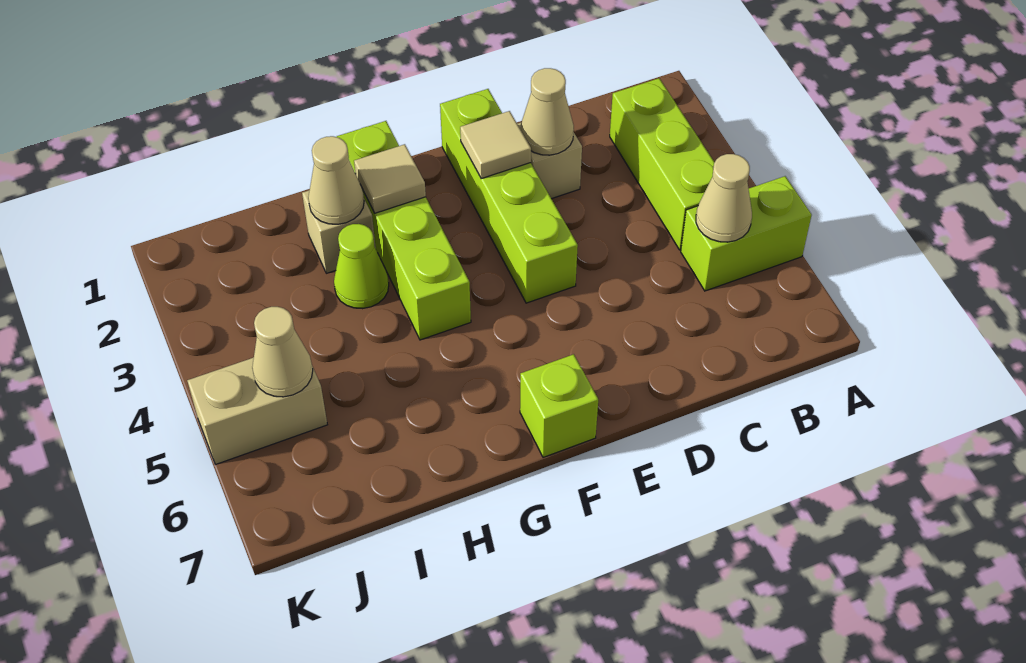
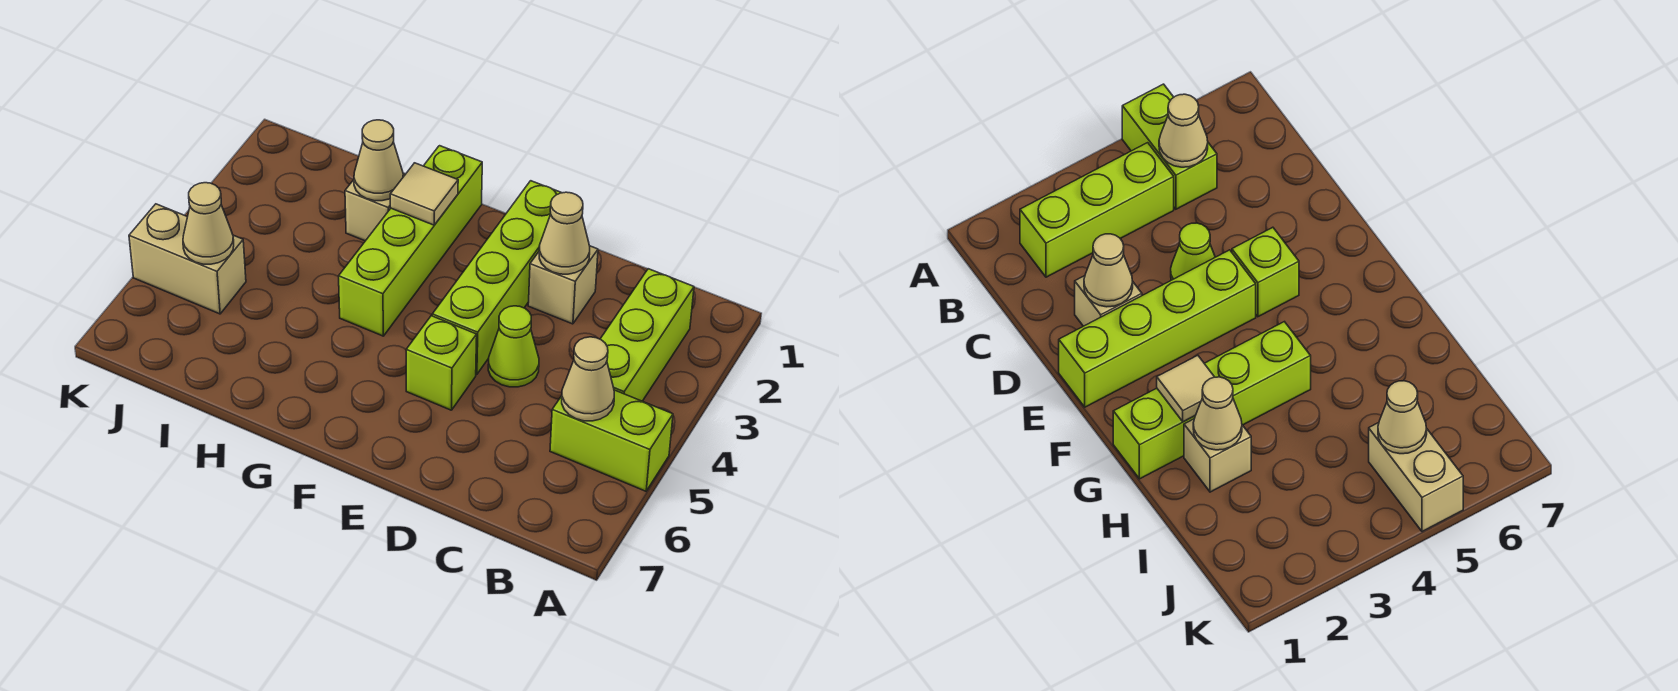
tan tile E2 level 2 -> none
lime brick F7 level 1 -> lime brick E5 level 1
lime cone H3 level 1 -> lime cone D4 level 1

